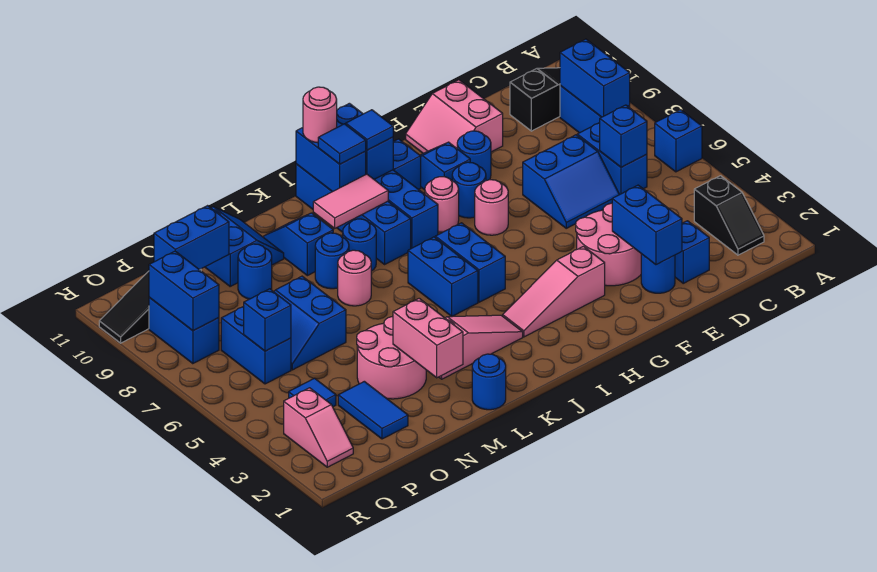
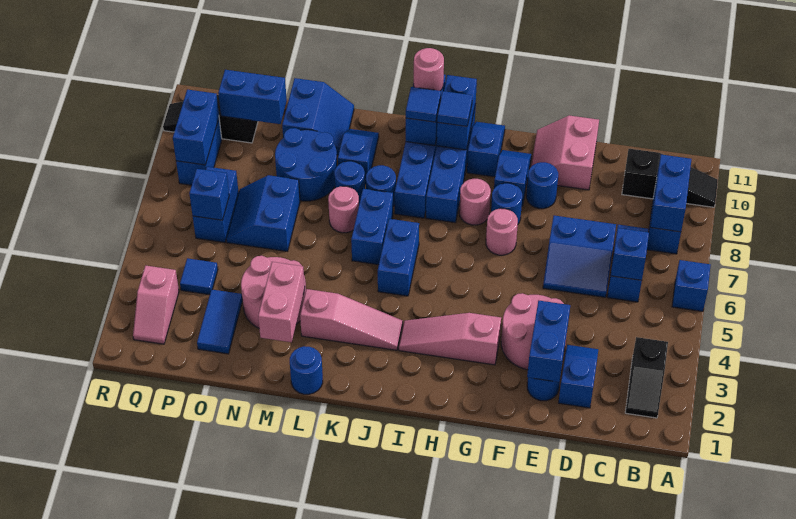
blue brick I5:I6 level 1 -> blue brick K6:K7 level 1
pink tile J9:K9 level 2 -> none
blue round brick N9 level 1 -> blue round brick M8:N9 level 1

